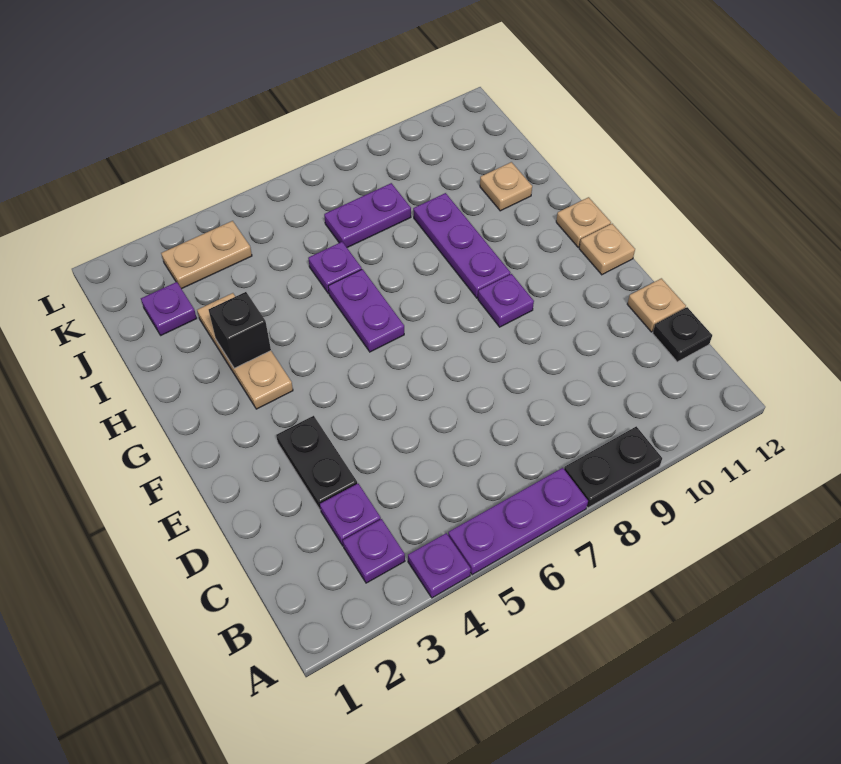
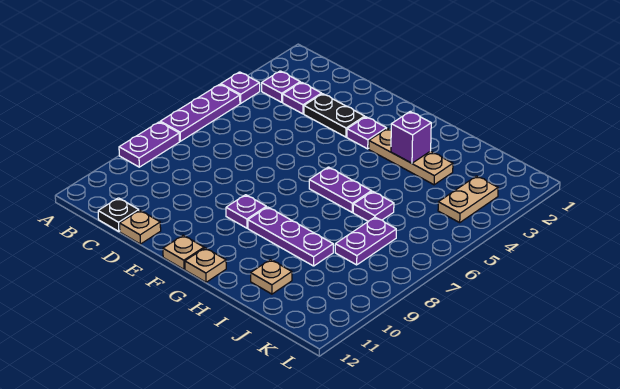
black plate A8:A9 level 1 -> purple plate A8:A9 level 1
black brick H3 level 2 -> purple brick H3 level 2
purple plate J2 level 1 -> purple plate F3 level 1

